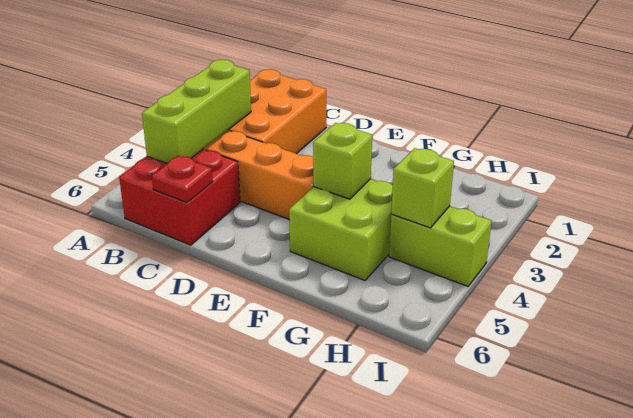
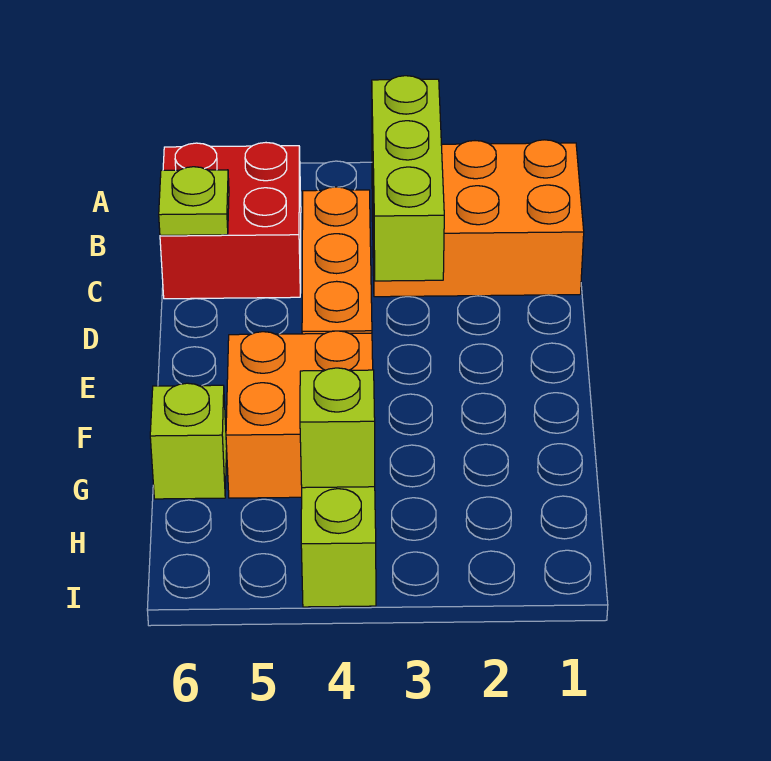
lime brick B3:B5 level 2 -> lime brick B3:D3 level 2
red plate C6 level 2 -> lime plate C6 level 2
lime brick F4:G5 level 1 -> orange brick F4:G5 level 1
lime brick F4 level 2 -> lime brick G6 level 1

